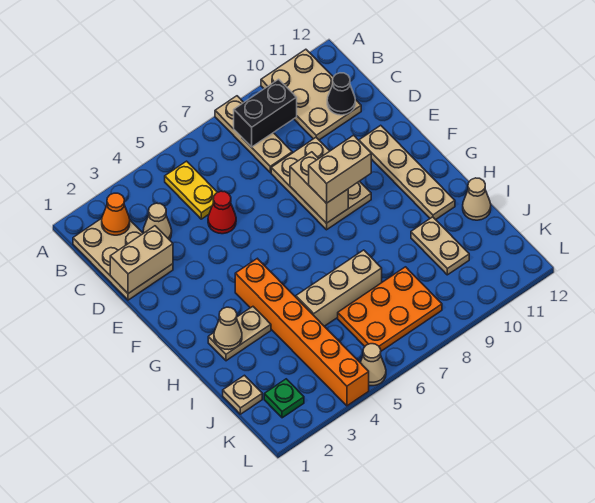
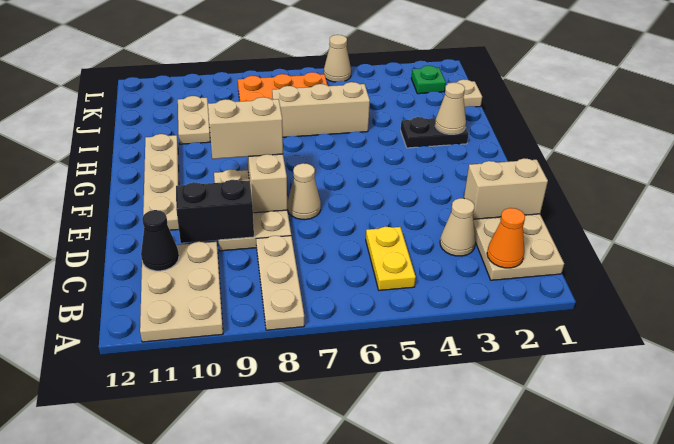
black brick B8:B9 level 2 -> black brick D9:D10 level 2
red cone D5 level 1 -> none
orange brick G4:L4 level 1 -> none
tan plate H2:H3 level 1 -> black plate H2:H3 level 1
tan cone I12 level 1 -> tan cone E7 level 1

